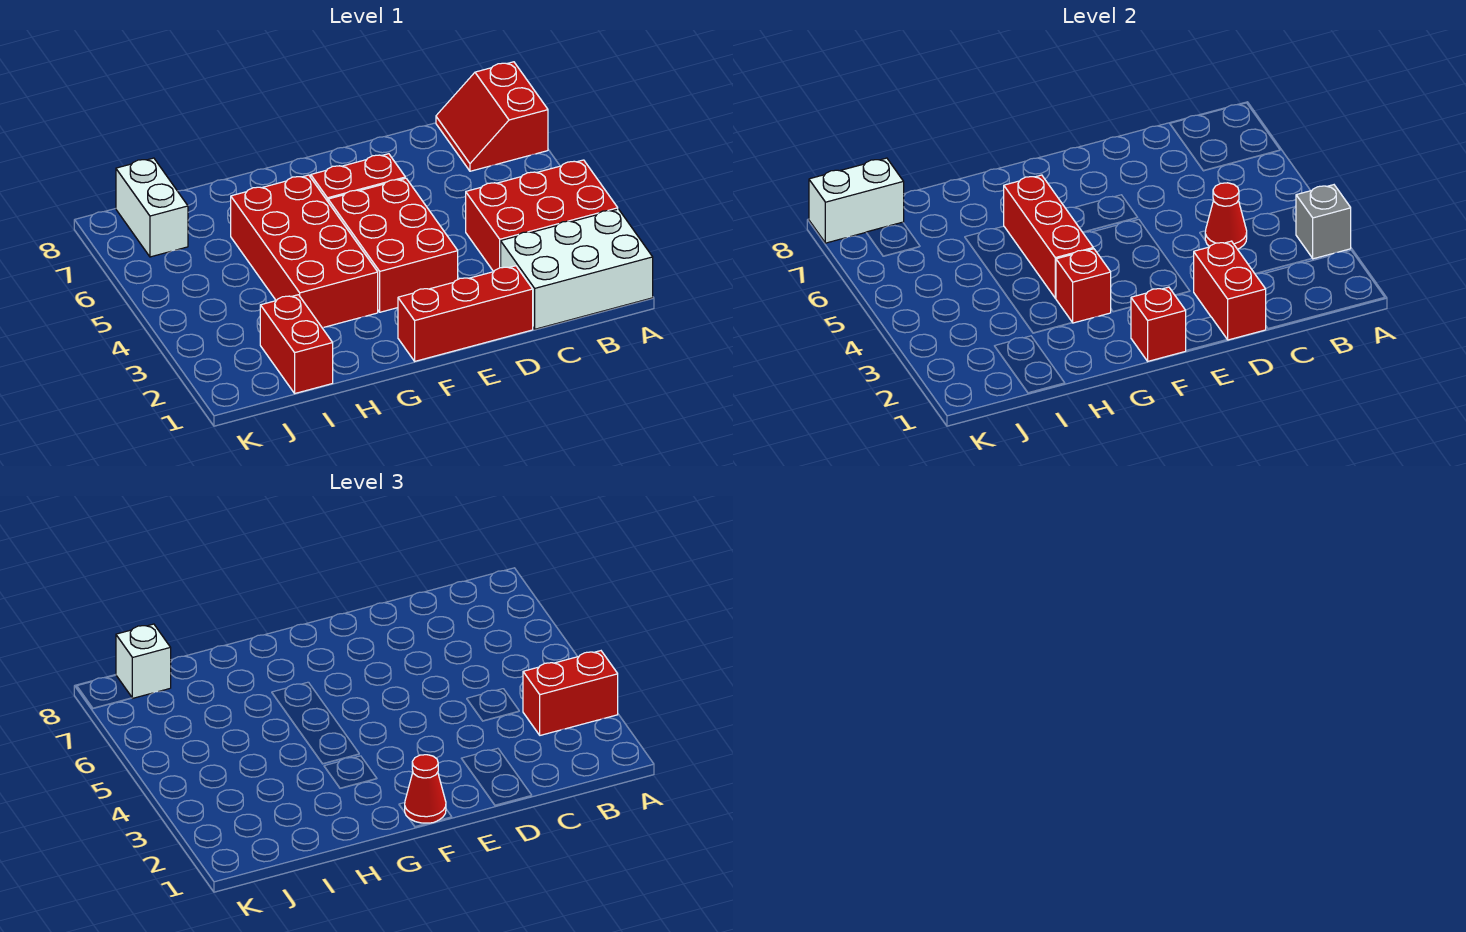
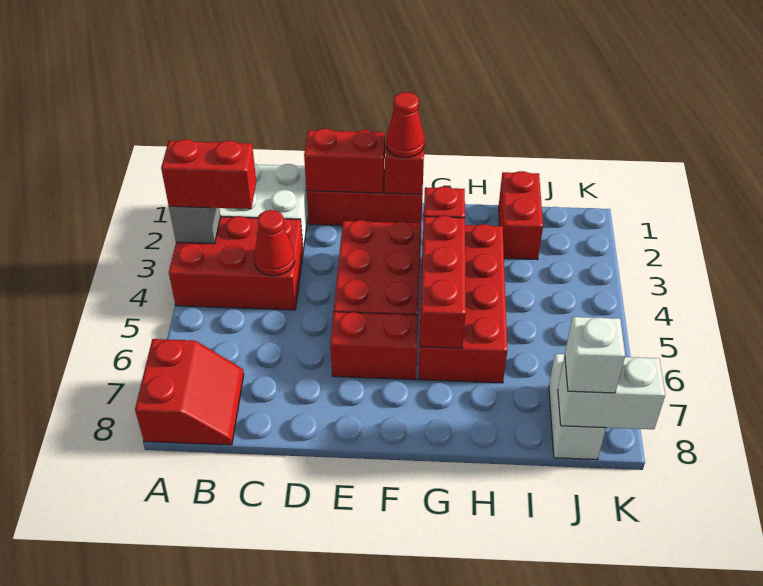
red brick D1:D2 level 2 -> red brick D1:E1 level 2

